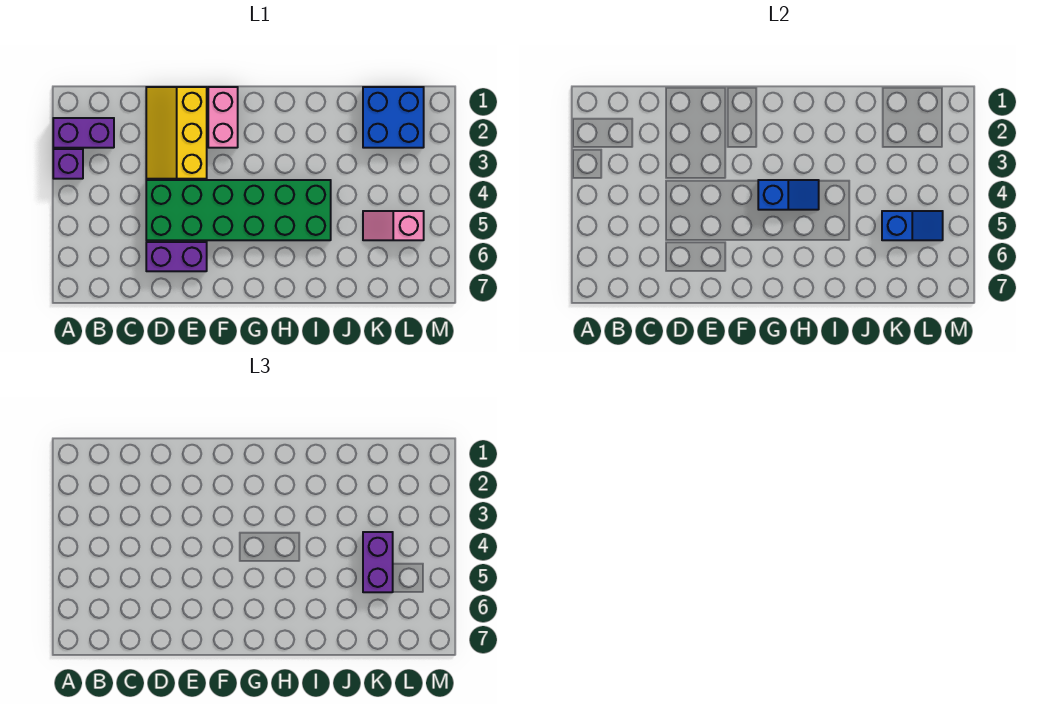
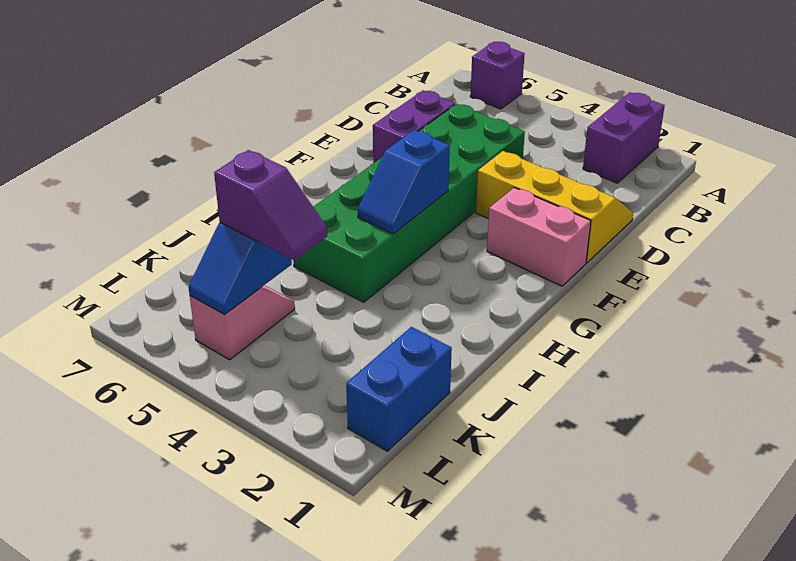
purple brick A3 level 1 -> purple brick A6 level 1
blue brick K1:L2 level 1 -> blue brick K1:L1 level 1
purple brick K4:K5 level 3 -> purple slope K4:K5 level 3 top 5

